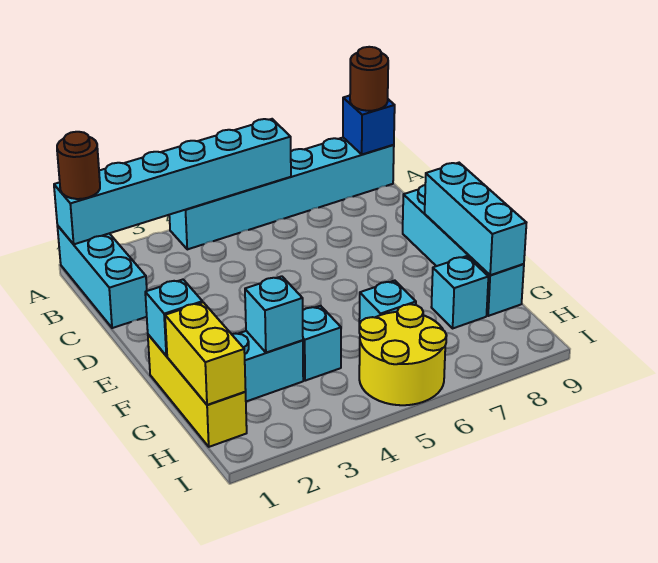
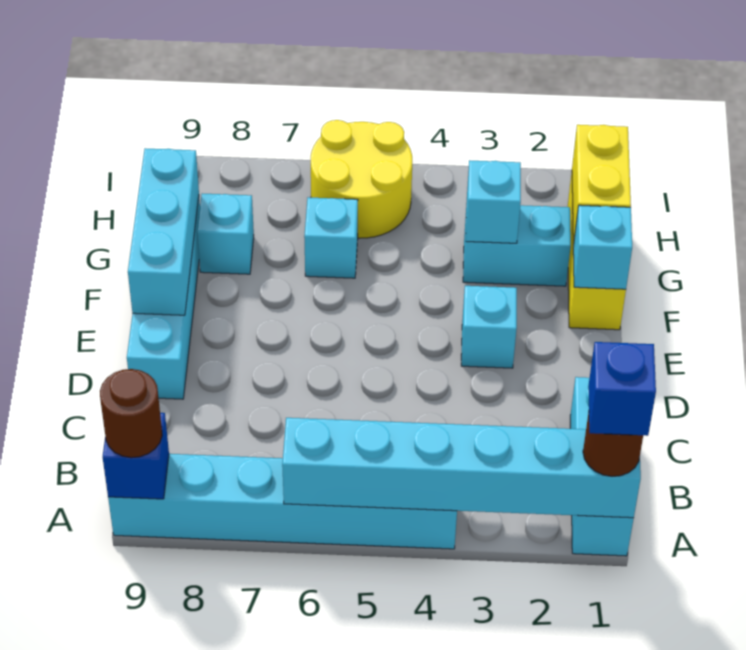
none -> blue brick A1 level 4
cyan brick G4 level 1 -> cyan brick E3 level 1

